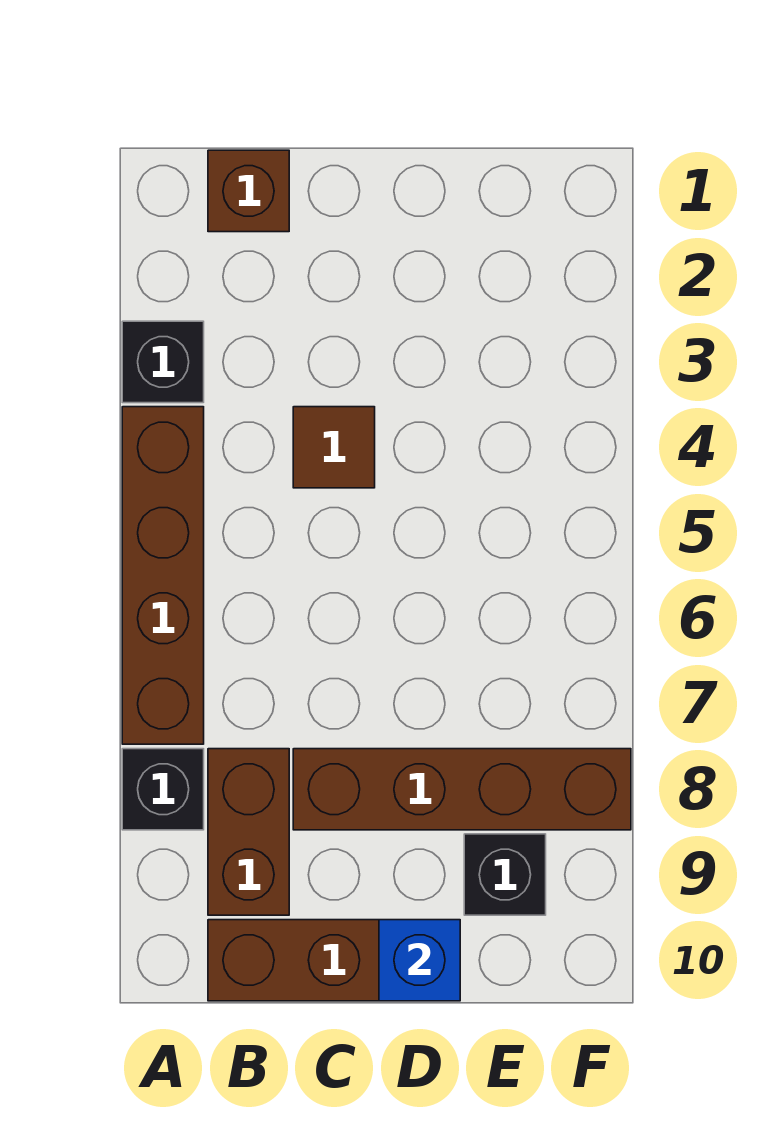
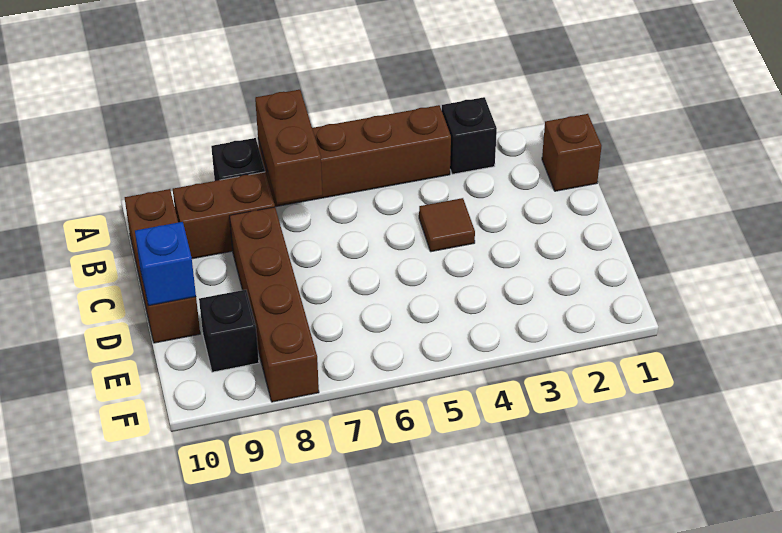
none -> brown brick A7:B7 level 2

